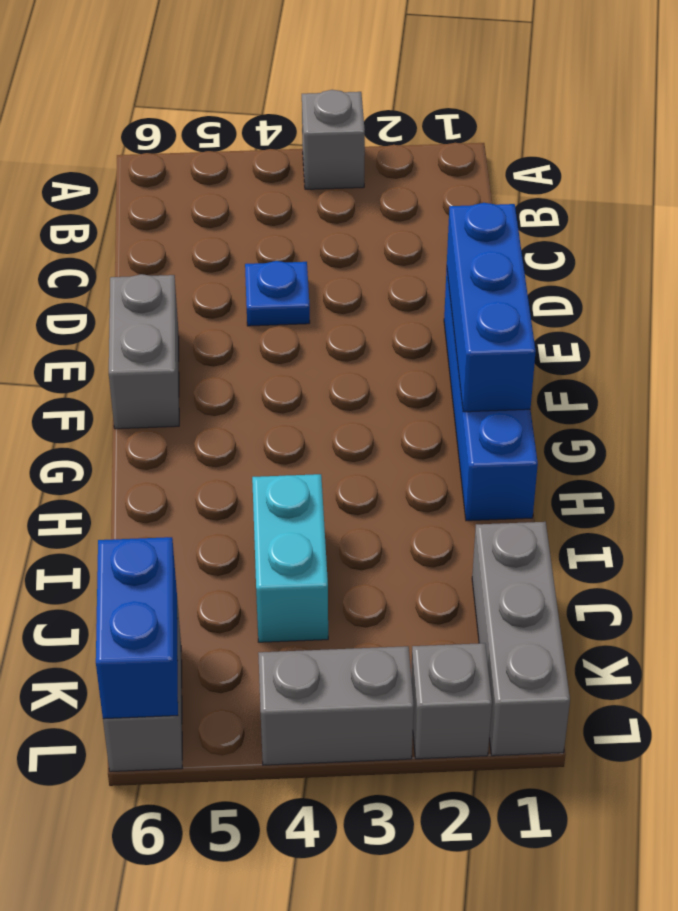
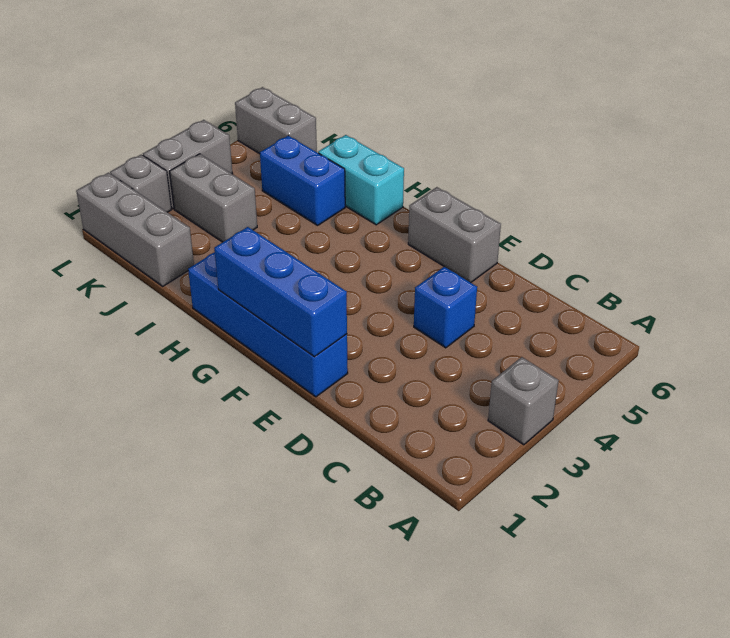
blue plate D4 level 1 -> blue brick D4 level 1
cyan brick I4:J4 level 1 -> cyan brick H6:I6 level 1
none -> grey brick J3:K3 level 1
blue brick K6:L6 level 2 -> blue brick I5:J5 level 1

